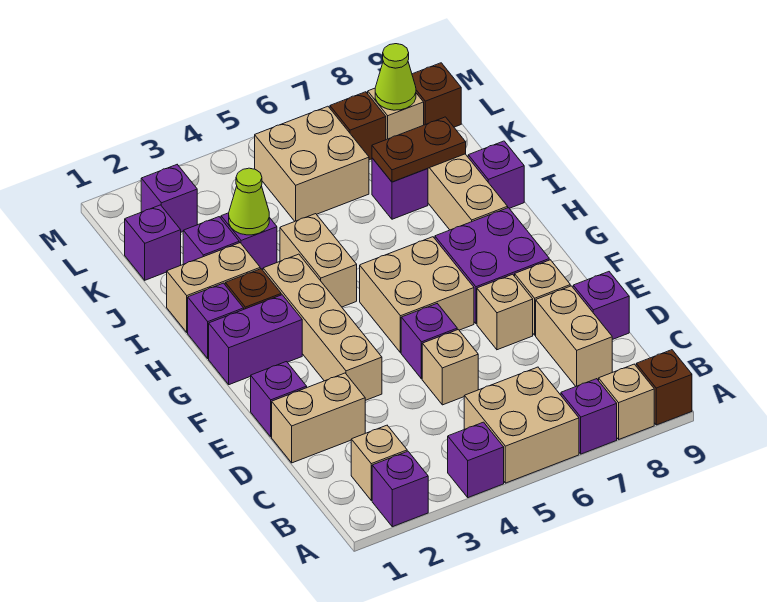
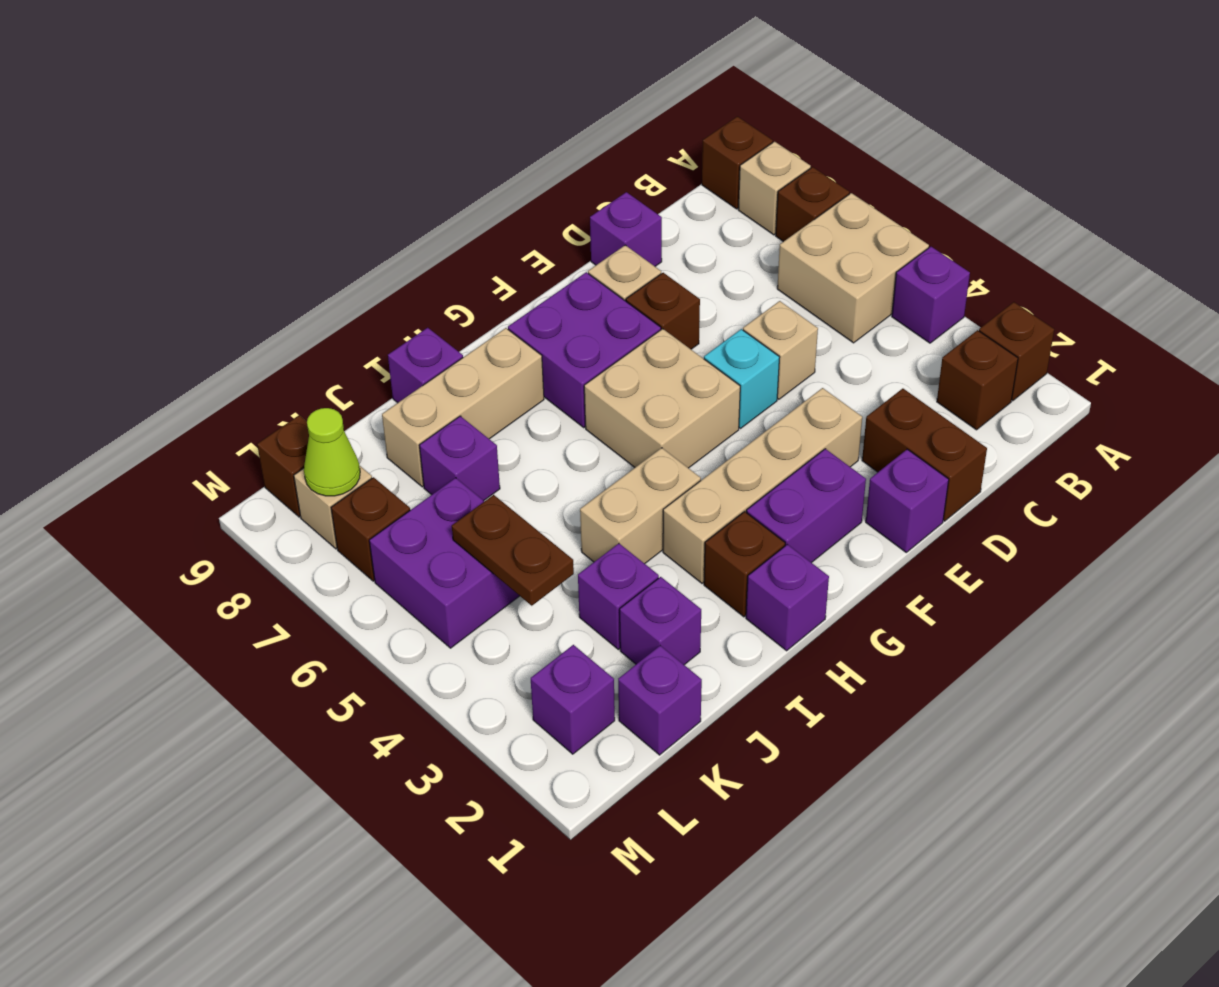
purple brick A2 level 1 -> brown brick A2 level 1
purple brick A7 level 1 -> brown brick A7 level 1
tan brick B2 level 1 -> brown brick B2 level 1
tan brick C8:D8 level 1 -> none
tan brick D1:D2 level 1 -> brown brick D1:D2 level 1
purple brick E5 level 1 -> cyan brick E5 level 1
tan brick E7 level 1 -> brown brick E7 level 1
purple brick G1:G2 level 1 -> purple brick F2:G2 level 1
tan brick I1:I2 level 1 -> none
lime cone J3 level 2 -> none
brown plate J7:J8 level 2 -> brown plate K4:K5 level 2
tan brick K5:L6 level 1 -> purple brick K5:L6 level 1

